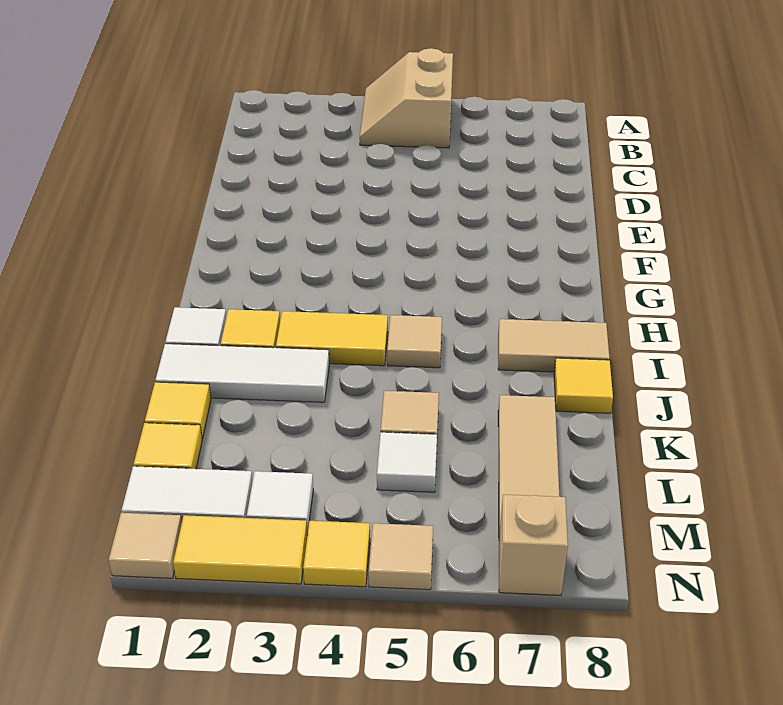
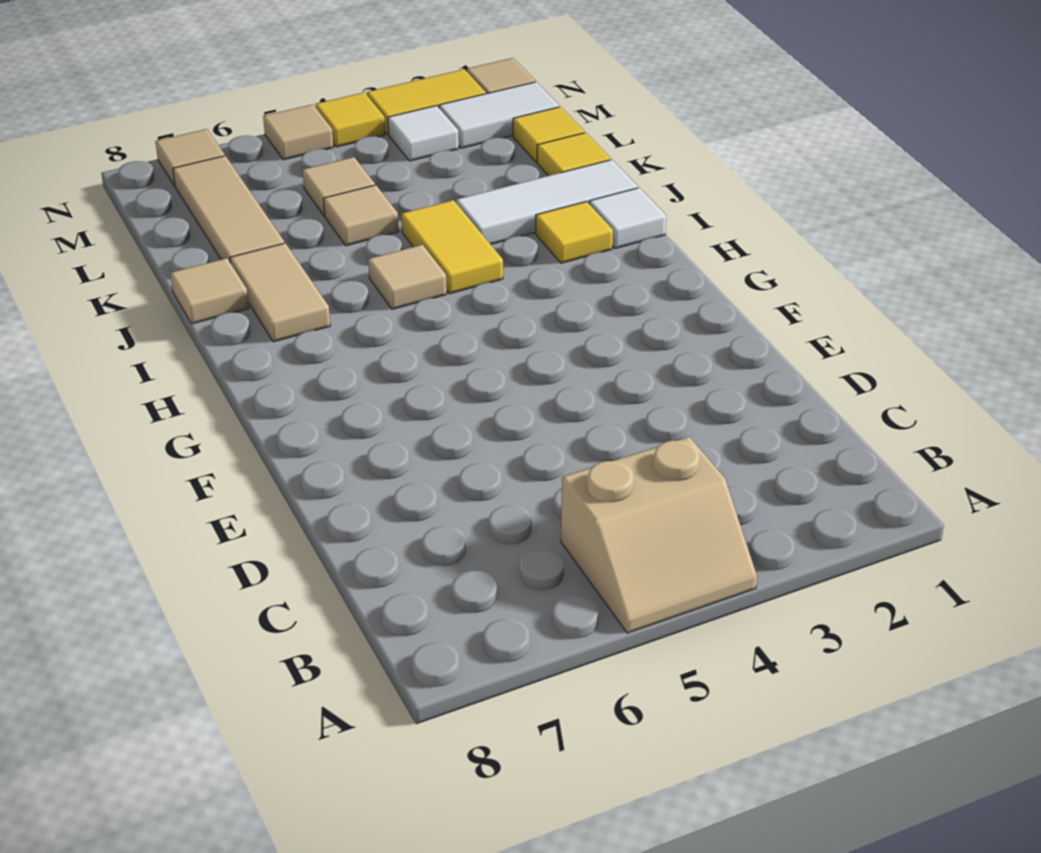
tan slope A4:B5 level 1 top 5 -> tan slope A4:B5 level 1 top B
yellow tile I3:I4 level 1 -> yellow tile I4:J4 level 1
tan tile I7:I8 level 1 -> tan tile I7:J7 level 1
yellow tile J8 level 1 -> tan tile J8 level 1
white tile L5 level 1 -> tan tile L5 level 1
tan brick N7 level 1 -> tan tile N7 level 1

